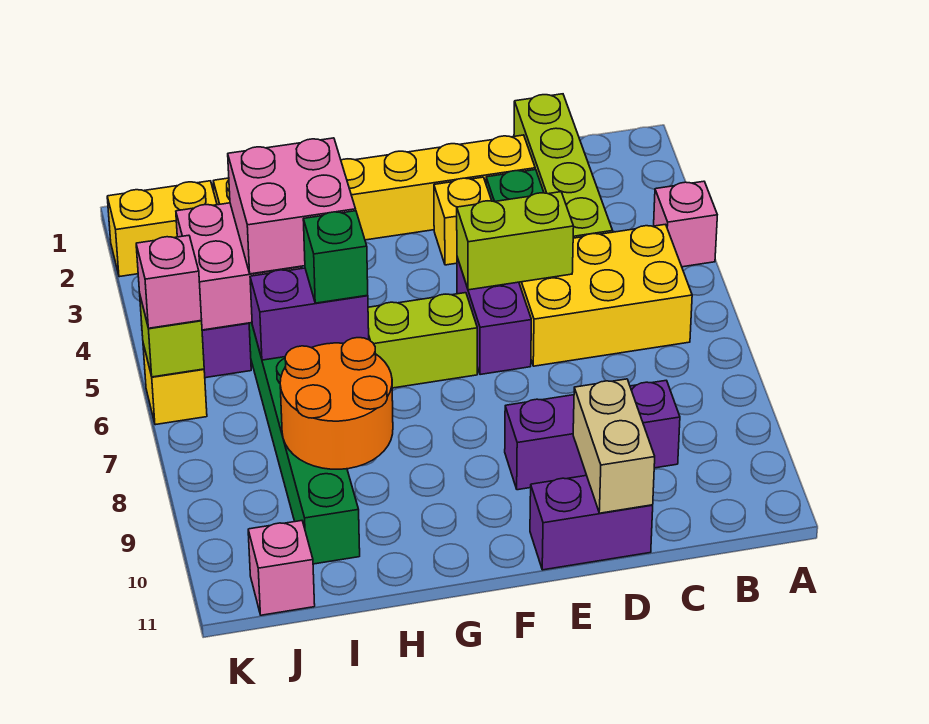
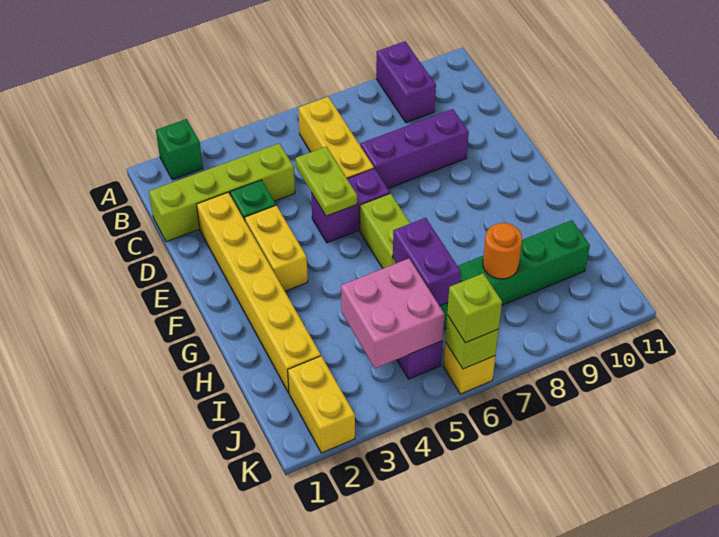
pink brick A4 level 1 -> none
yellow brick B5:D6 level 1 -> yellow brick B6:D6 level 1
purple brick C9:E9 level 1 -> purple brick D7:D9 level 1
lime brick D5:E5 level 2 -> lime plate D5:E5 level 2
tan brick D10:D11 level 2 -> none
purple brick D11:E11 level 1 -> purple brick A9:B9 level 1
yellow brick E3 level 1 -> yellow brick E3:F3 level 1
pink brick H4:I5 level 3 -> none
green brick H6 level 3 -> green brick A2 level 1
orange round brick H8:I9 level 2 -> orange round brick I8 level 2
pink brick J11 level 1 -> none
pink brick K6 level 3 -> lime brick K6 level 3

